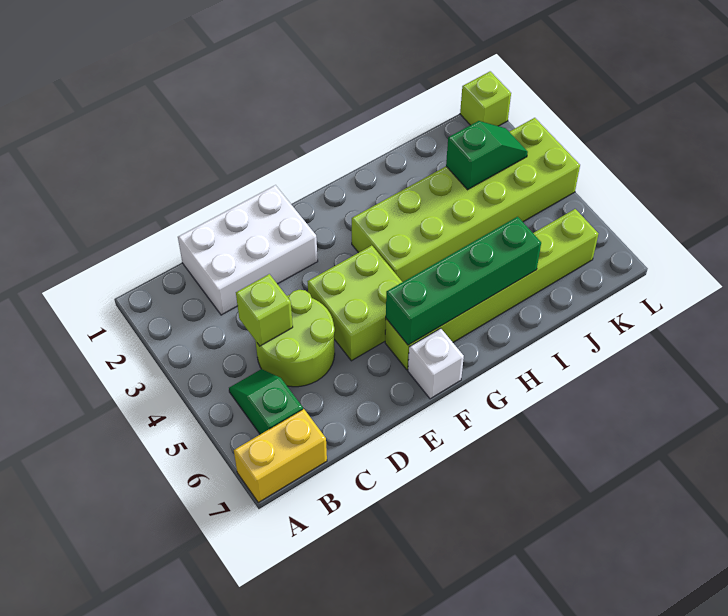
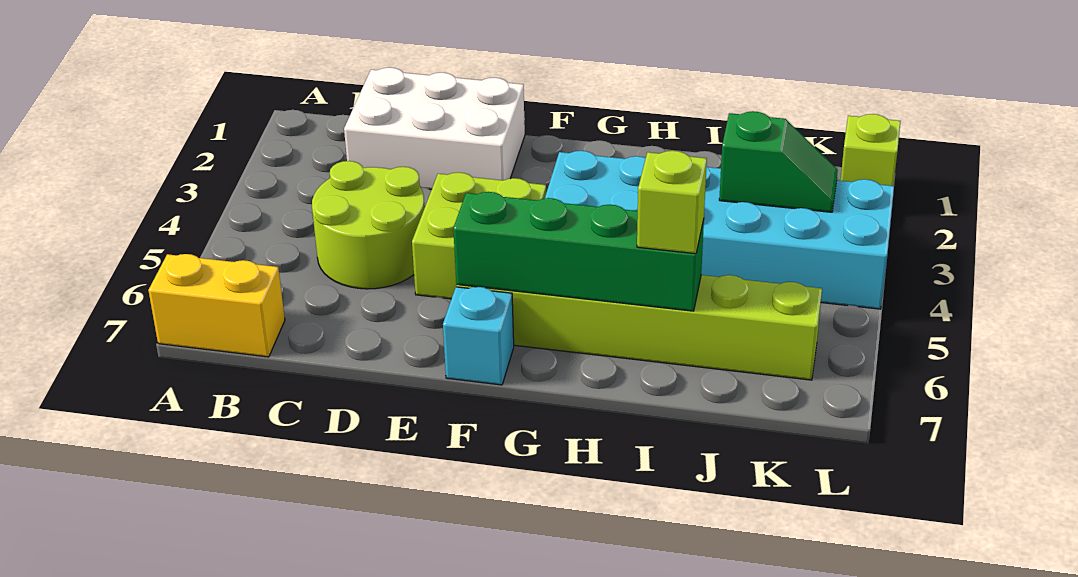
green slope B5:B6 level 1 top 6 -> none
lime brick C4 level 2 -> lime brick I6 level 3
white brick F7 level 1 -> cyan brick F7 level 1
lime brick G3:L4 level 1 -> cyan brick G3:L4 level 1

